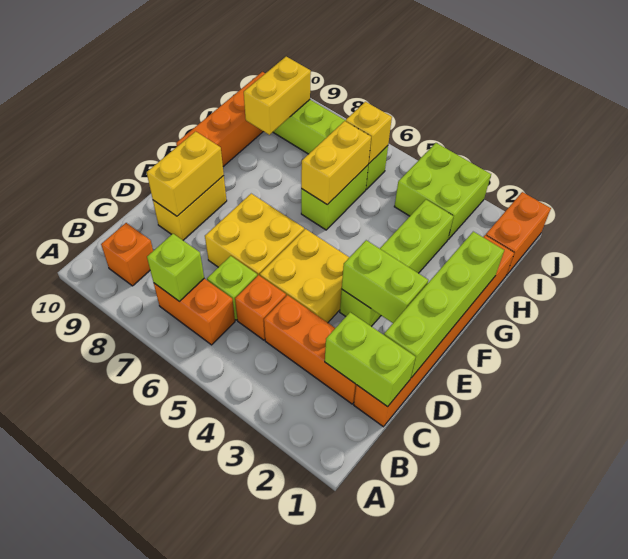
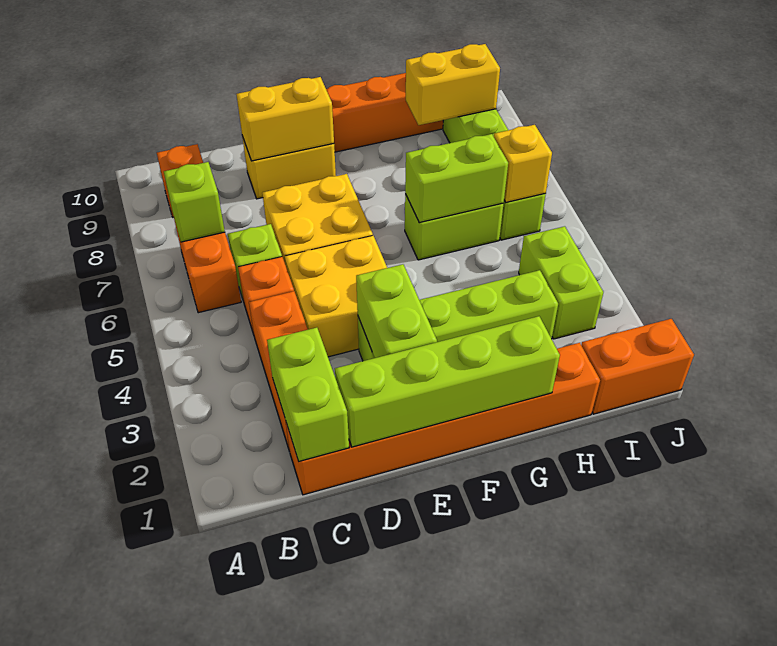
yellow brick G6:H6 level 2 -> lime brick G6:H6 level 2
lime brick I3:J4 level 1 -> lime brick I3:I4 level 1

